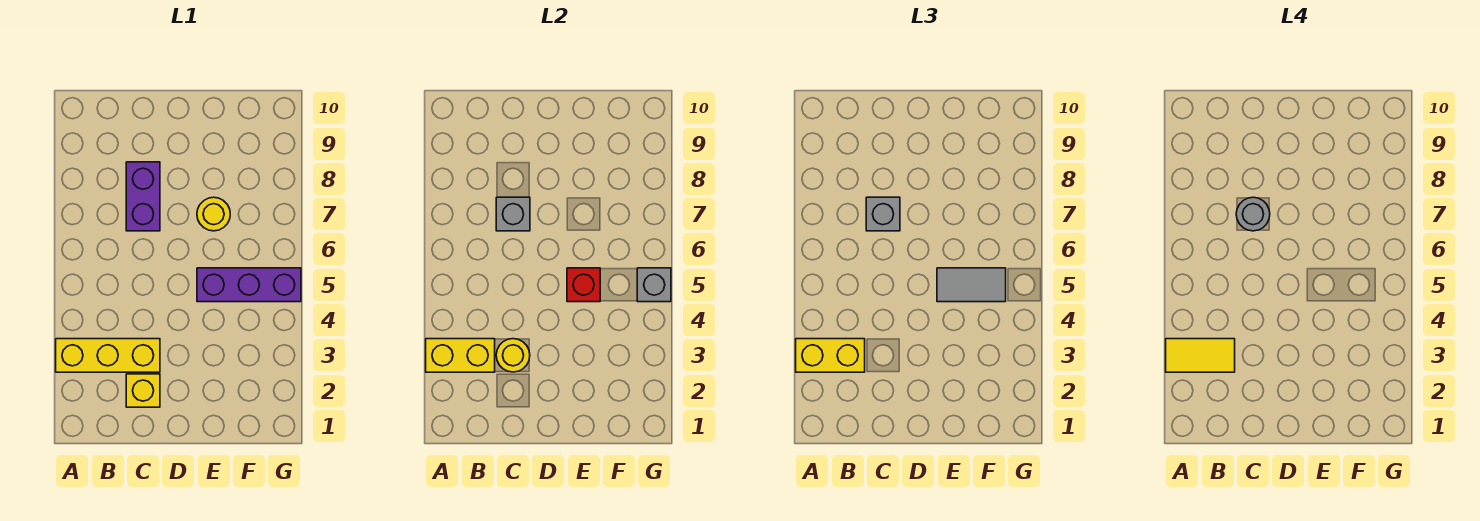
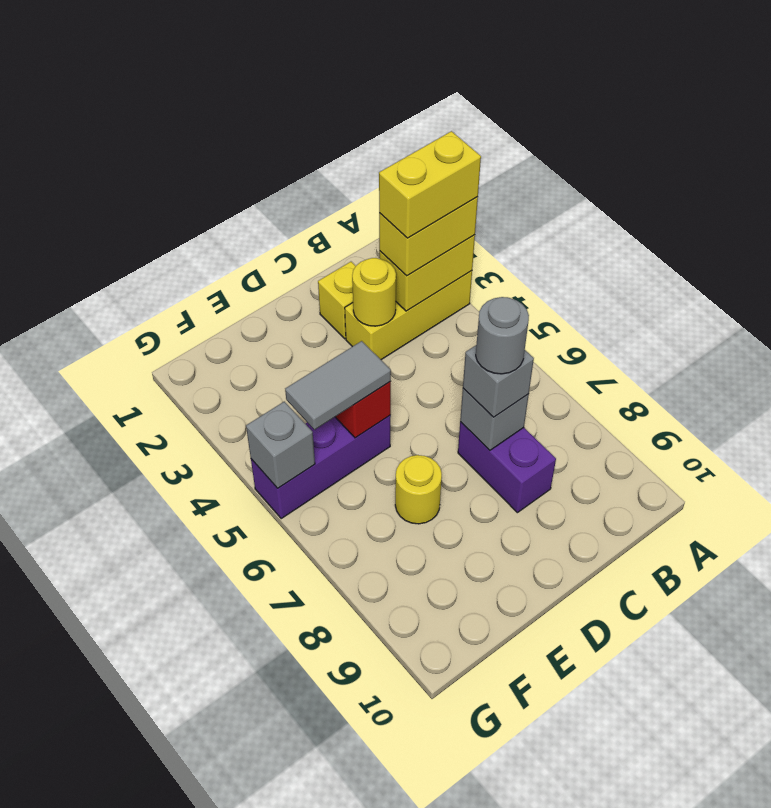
yellow tile A3:B3 level 4 -> yellow brick A3:B3 level 4

